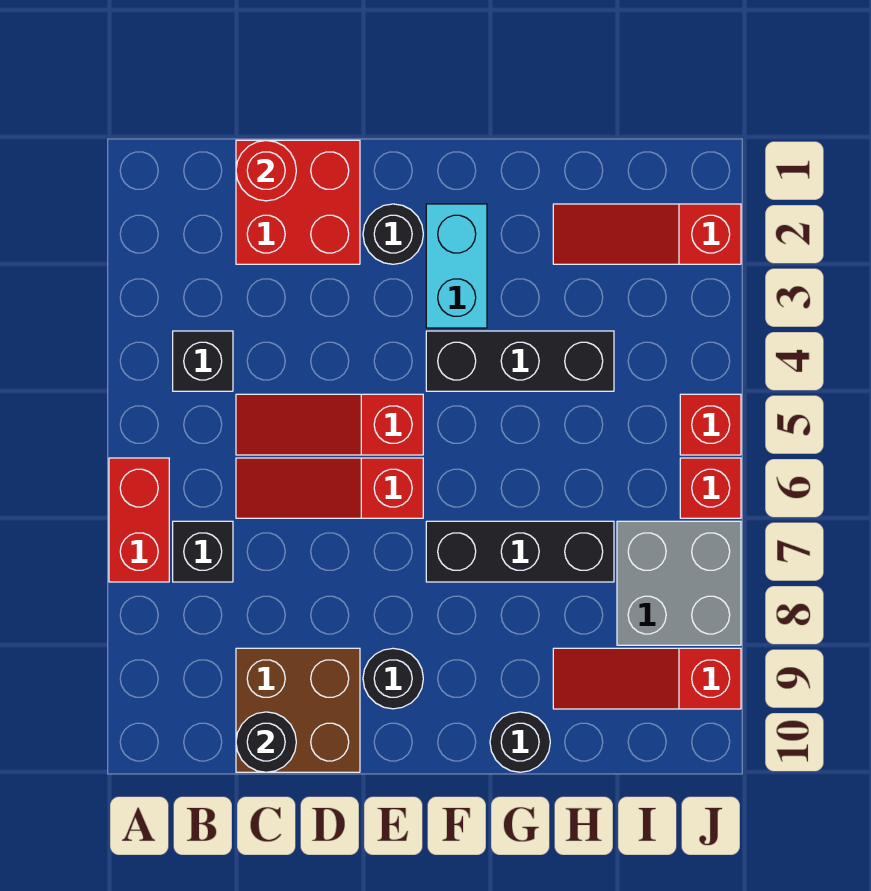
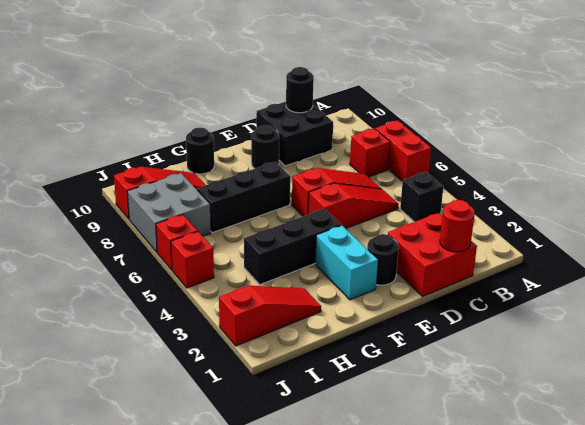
black brick B7 level 1 -> red brick B7 level 1
brown brick C9:D10 level 1 -> black brick C9:D10 level 1

